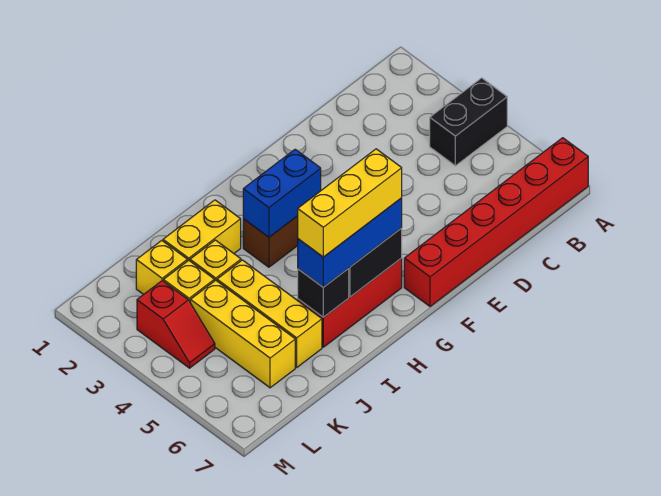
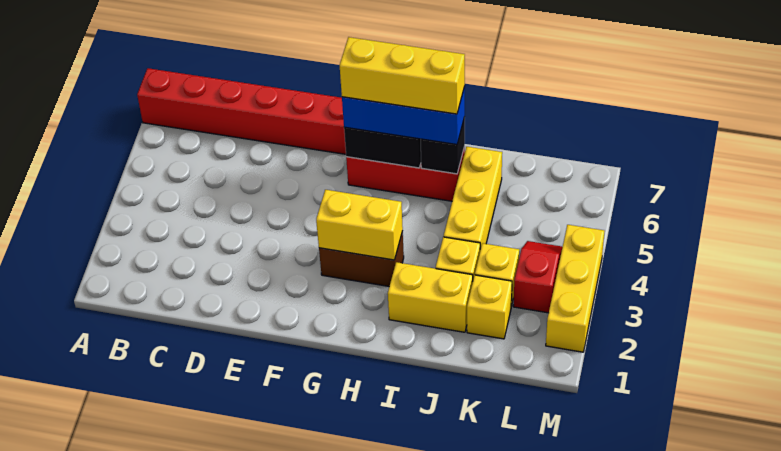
black brick A4:B4 level 1 -> none
blue brick G3:H3 level 2 -> yellow brick G3:H3 level 2
yellow brick K4:K6 level 1 -> yellow brick M2:M4 level 1

